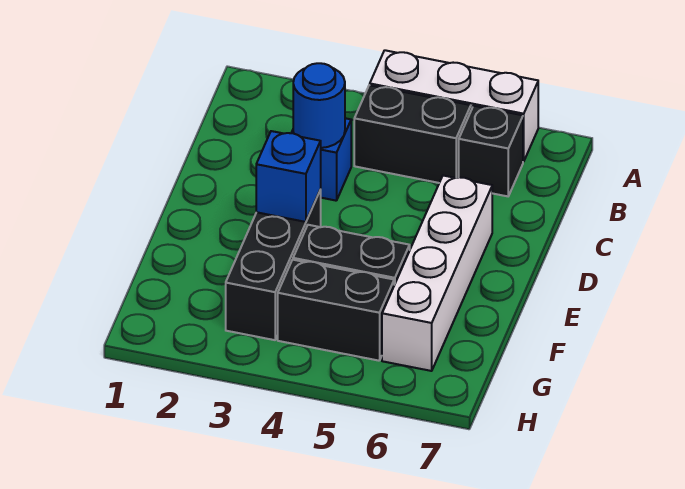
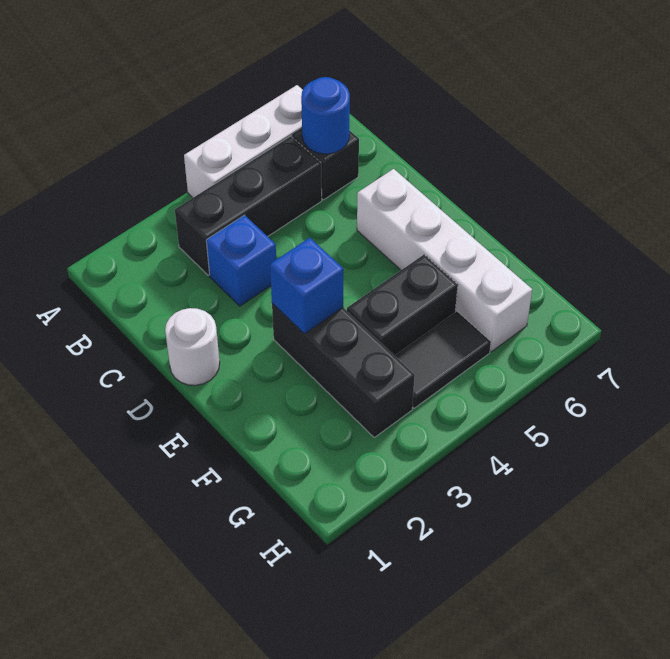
black brick B4:B5 level 1 -> black brick B3:B5 level 1
blue round brick C3 level 2 -> blue round brick B6 level 2
none -> white round brick D1 level 1
black brick G4:G5 level 1 -> black tile G4:G5 level 1

